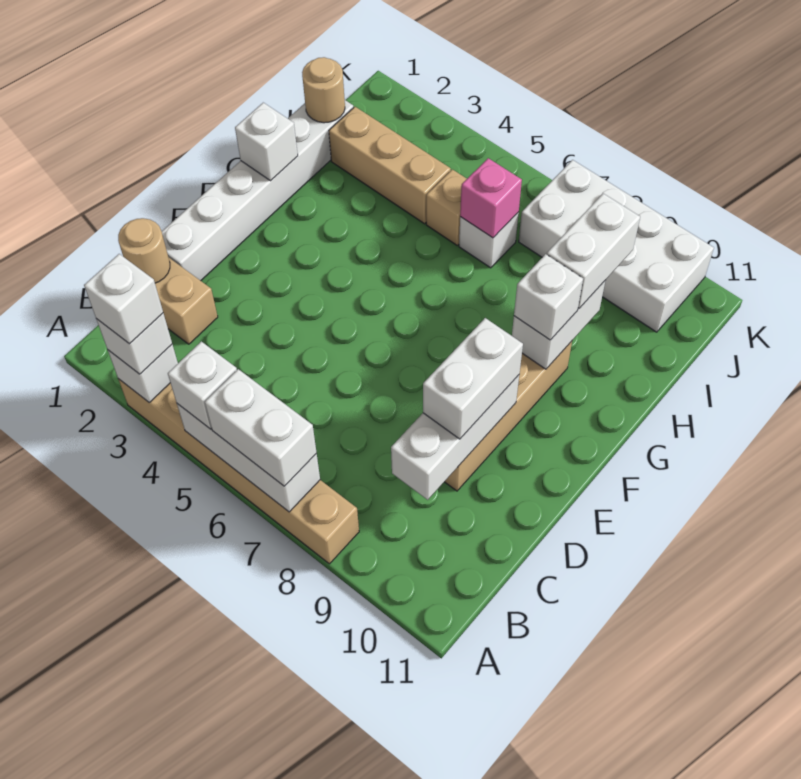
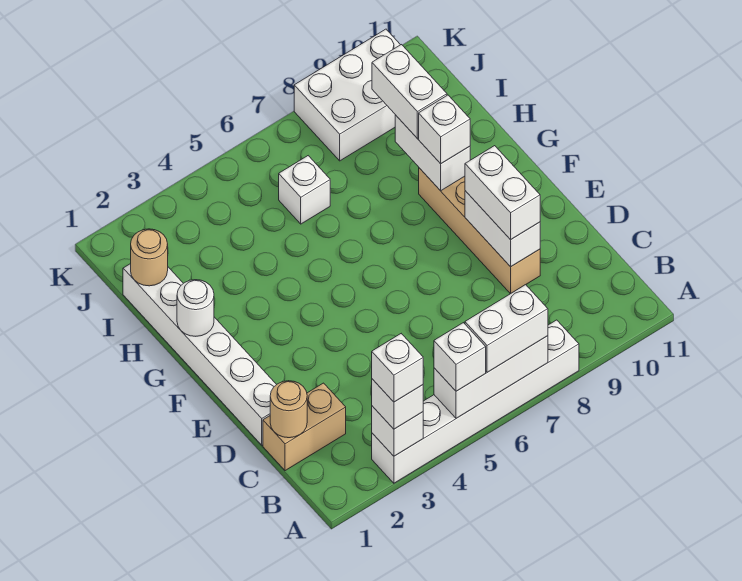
tan brick A3:A8 level 1 -> white brick A3:A8 level 1
white brick C9:E9 level 2 -> white brick D9:E9 level 2
white brick G1 level 2 -> white round brick G1 level 2
tan brick I2:I4 level 1 -> none
tan brick I5 level 1 -> none
pink brick I6 level 2 -> none
white brick J7:K10 level 1 -> white brick J8:K10 level 1

